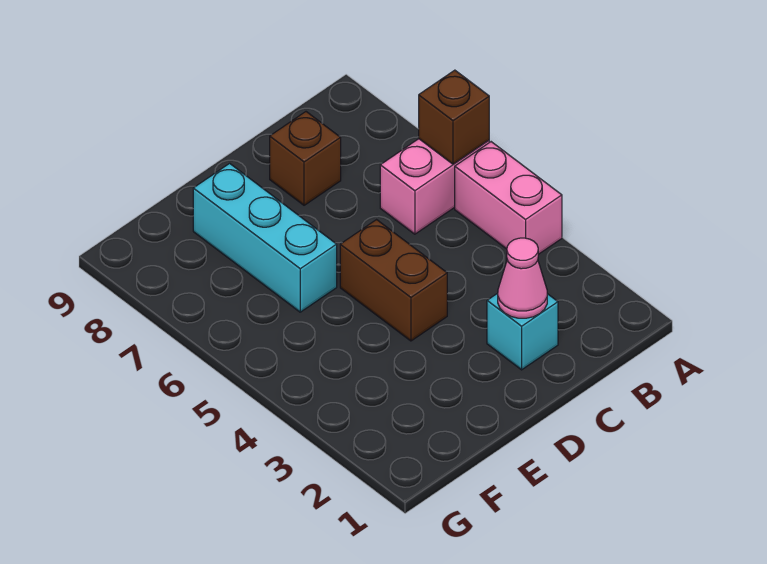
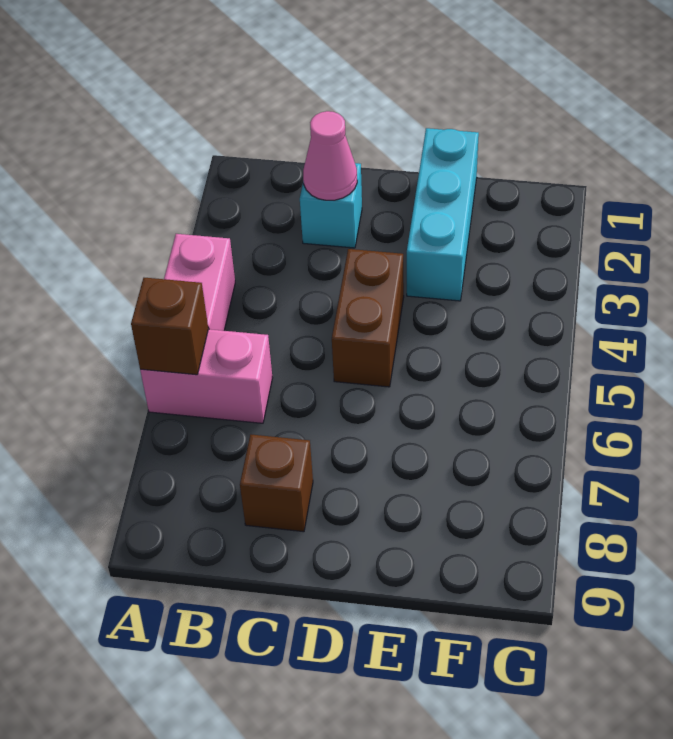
cyan brick E6:E8 level 1 -> cyan brick E1:E3 level 1

